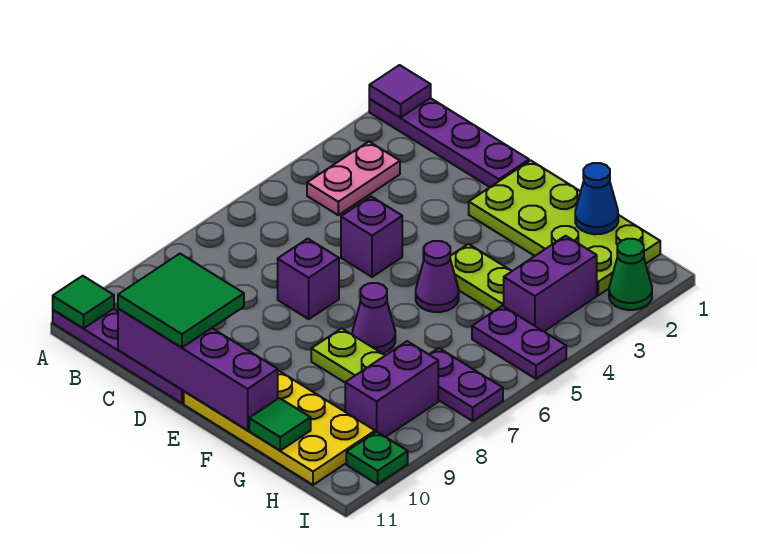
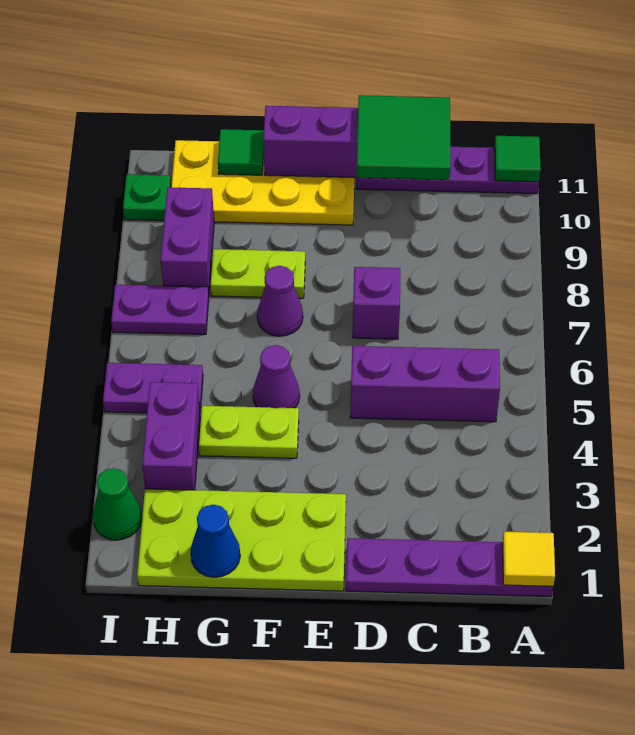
purple tile A1 level 2 -> yellow tile A1 level 2
pink plate B3:B4 level 1 -> none
purple brick D5 level 1 -> purple brick B5:D5 level 1

